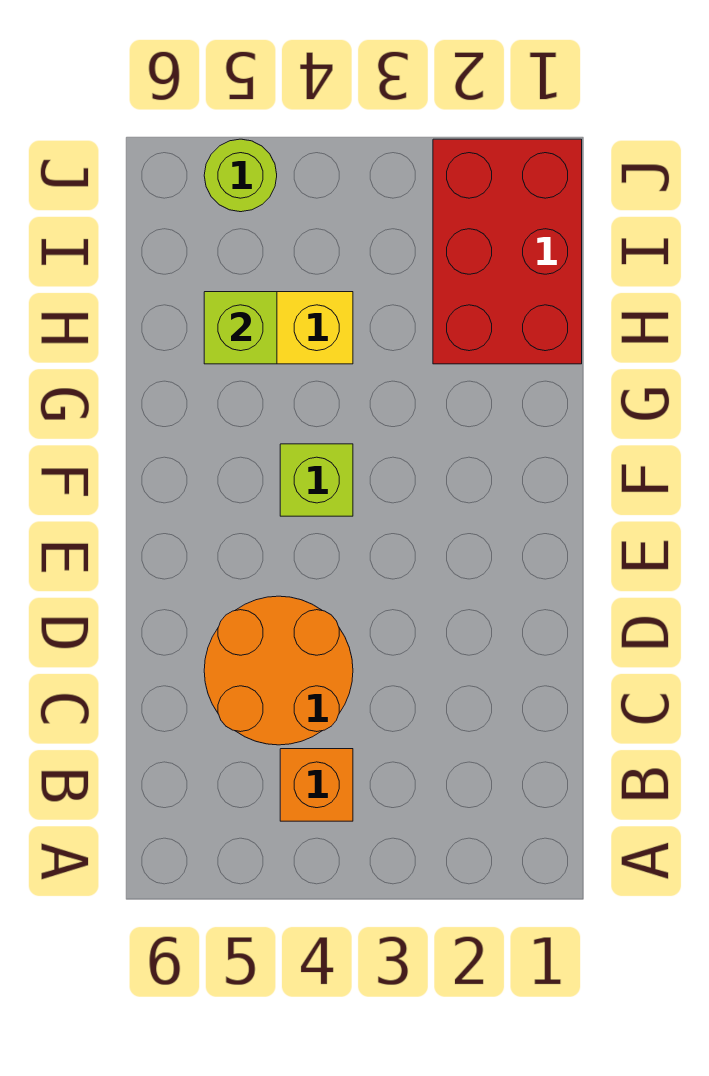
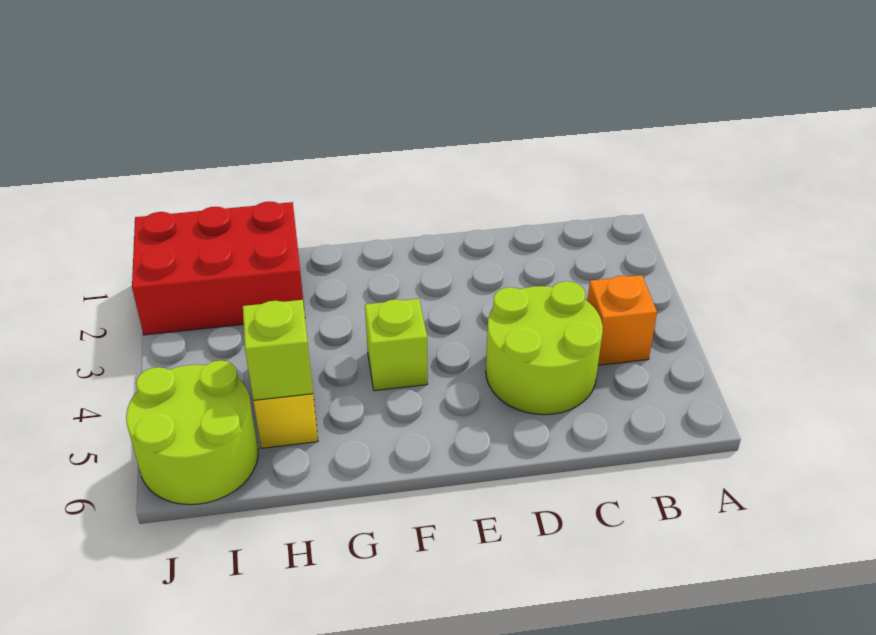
orange round brick C4:D5 level 1 -> lime round brick C4:D5 level 1
lime round brick J5 level 1 -> lime round brick I5:J6 level 1

